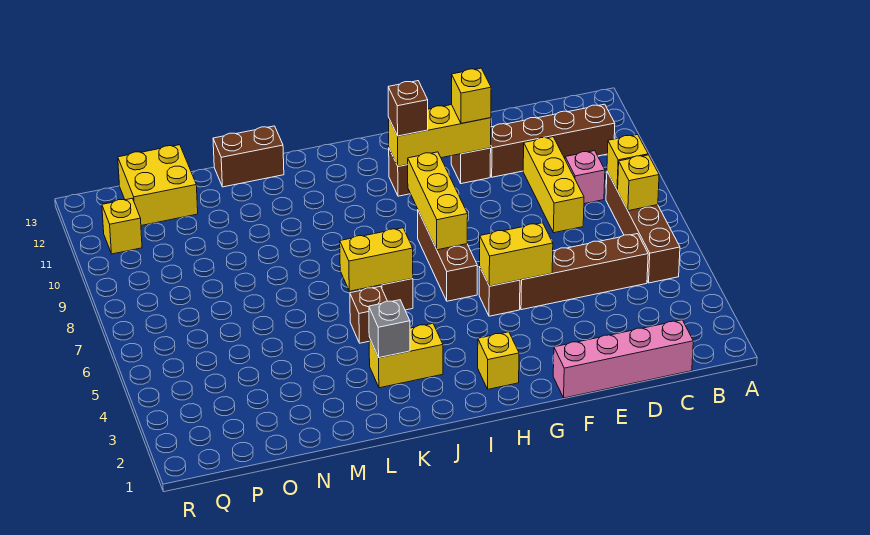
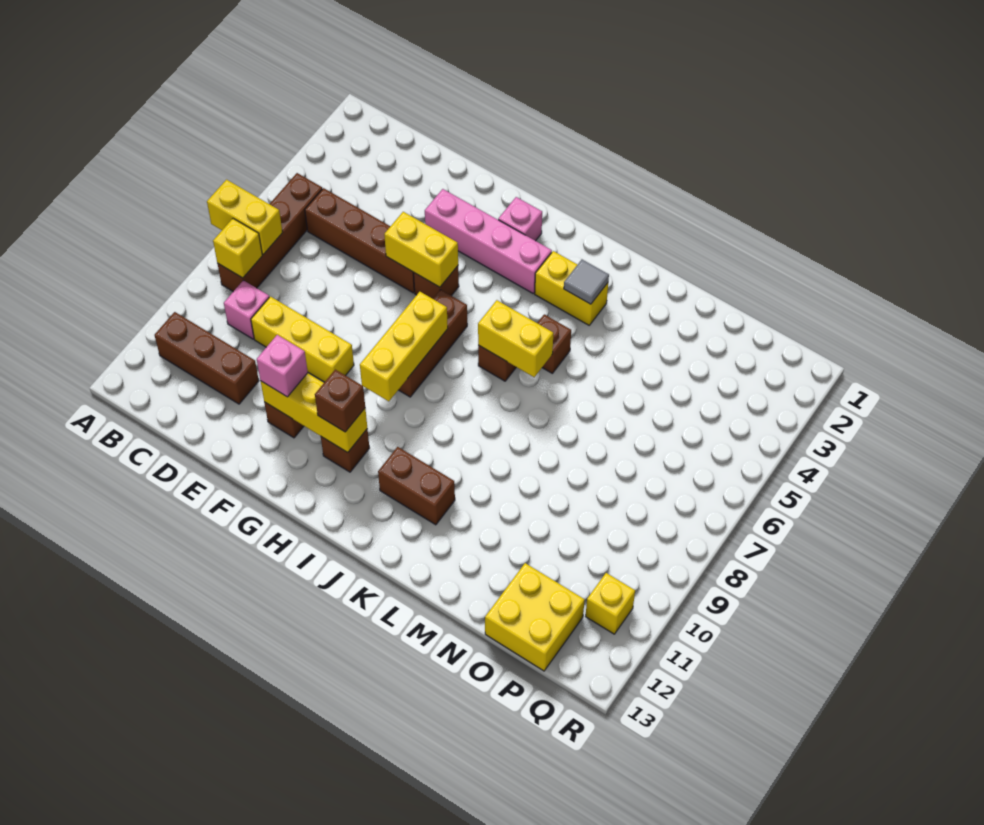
yellow brick B7 level 2 -> yellow brick A7:B7 level 2
brown brick B11:E11 level 1 -> brown brick B11:D11 level 1
pink brick C1:F1 level 1 -> pink brick F3:I3 level 1
yellow brick D8:D10 level 1 -> yellow brick D9:F9 level 1
yellow brick F11 level 3 -> pink brick F11 level 3
yellow brick H2 level 1 -> pink brick H2 level 1
grey brick K3 level 2 -> grey tile K3 level 2
brown brick L13:M13 level 1 -> brown brick J11:K11 level 1

